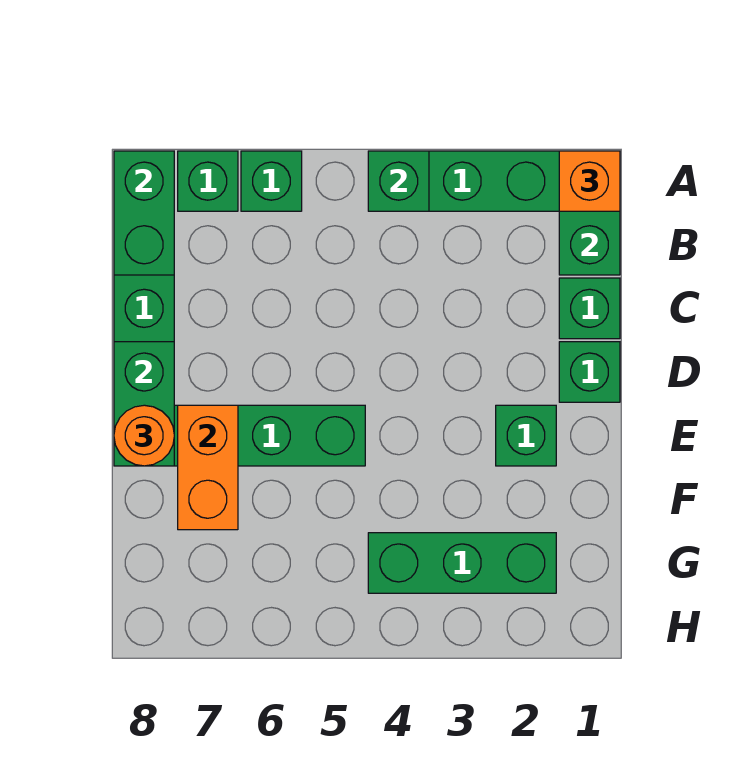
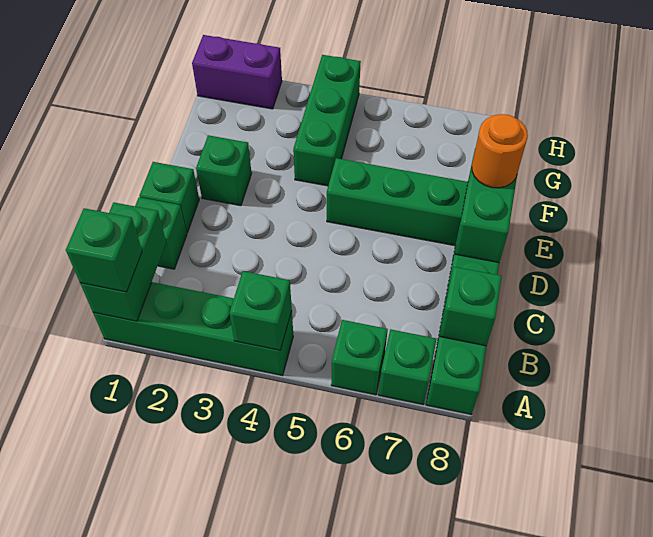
orange brick A1 level 3 -> green brick A1 level 3
green brick A8:B8 level 2 -> green brick B8 level 2
orange brick E7:F7 level 2 -> none
green brick G2:G4 level 1 -> green brick F4:H4 level 1
none -> purple brick H1:H2 level 1

